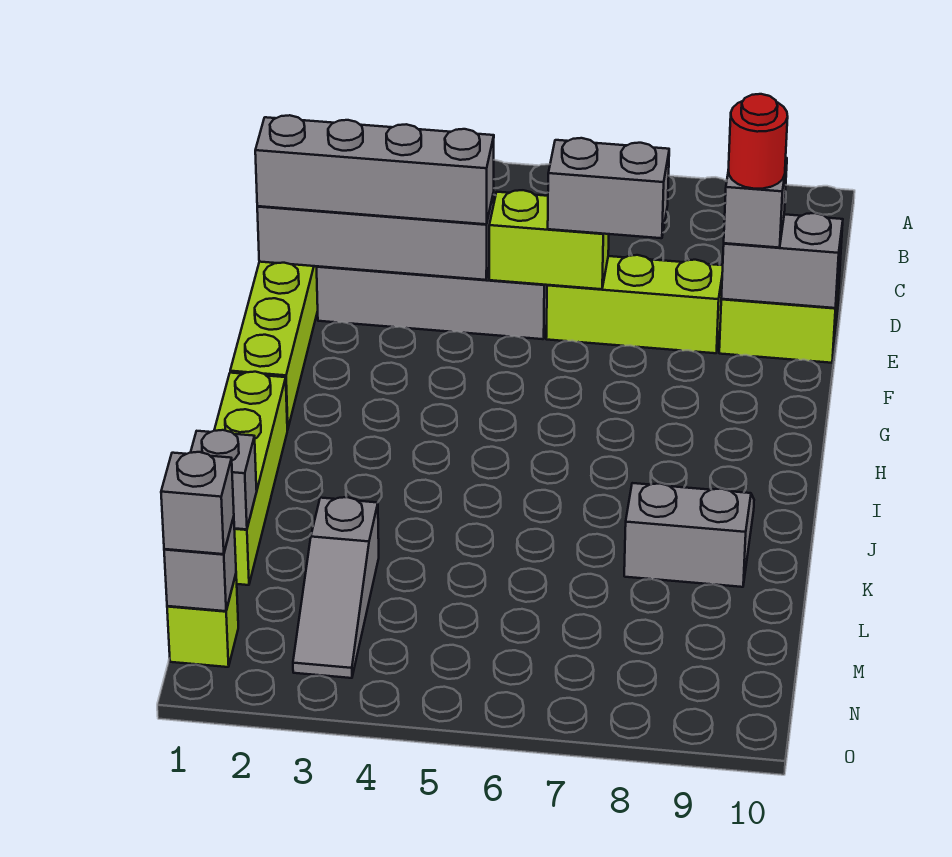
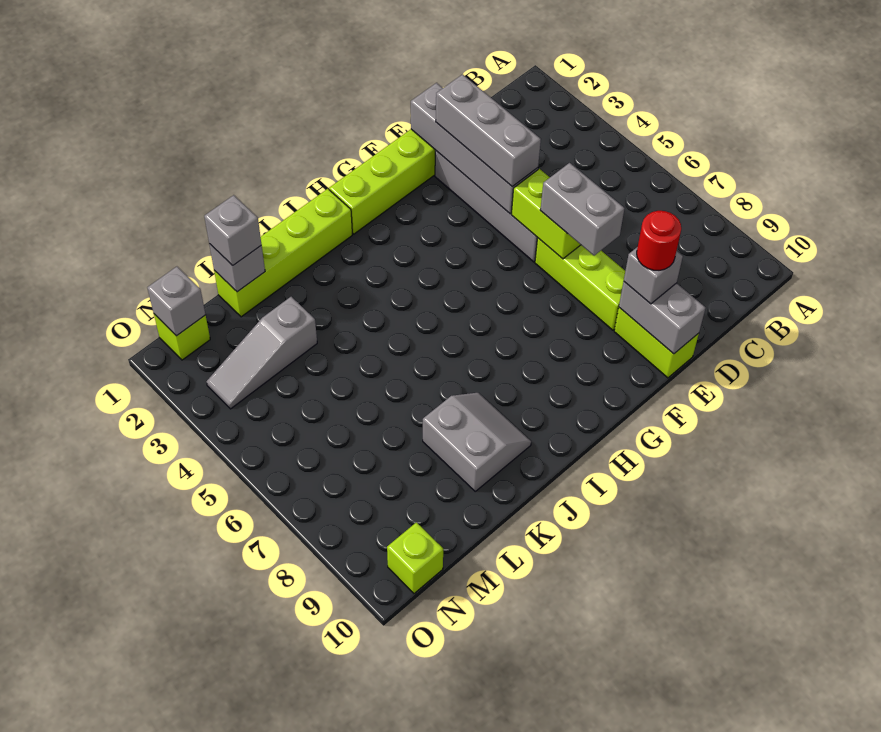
grey brick E1:E4 level 3 -> grey brick E2:E4 level 3
grey brick N1 level 3 -> grey brick L1 level 3
none -> lime brick N10 level 1

